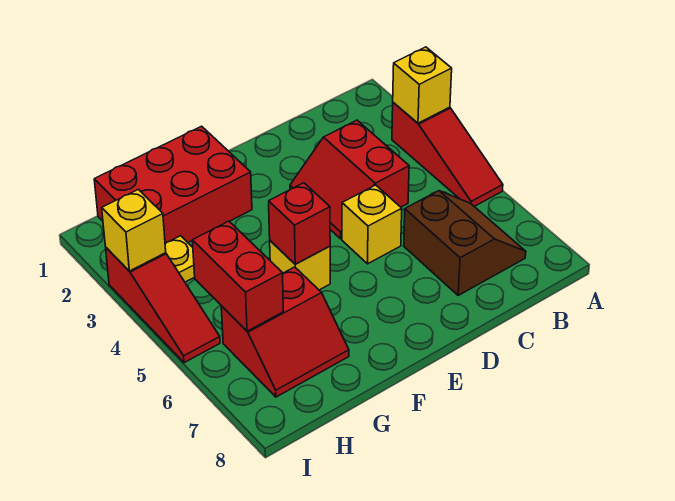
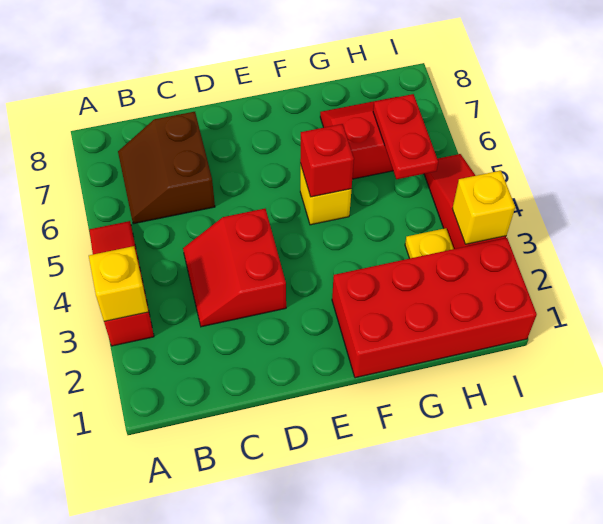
red slope C3:D4 level 1 top C -> red slope C3:D4 level 1 top D
yellow brick D5 level 1 -> none
red brick F1:H2 level 1 -> red brick F1:I2 level 1
red brick H5:H6 level 2 -> red plate H5:H6 level 2

